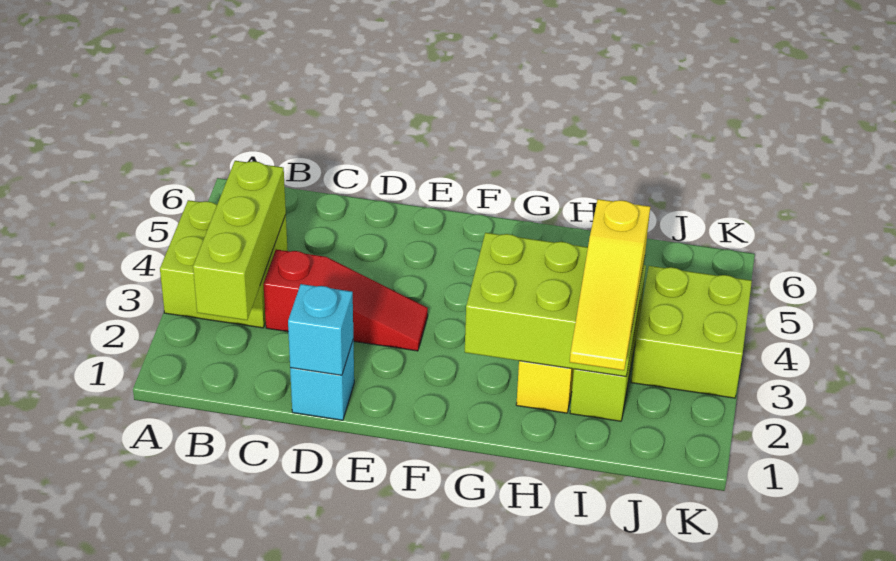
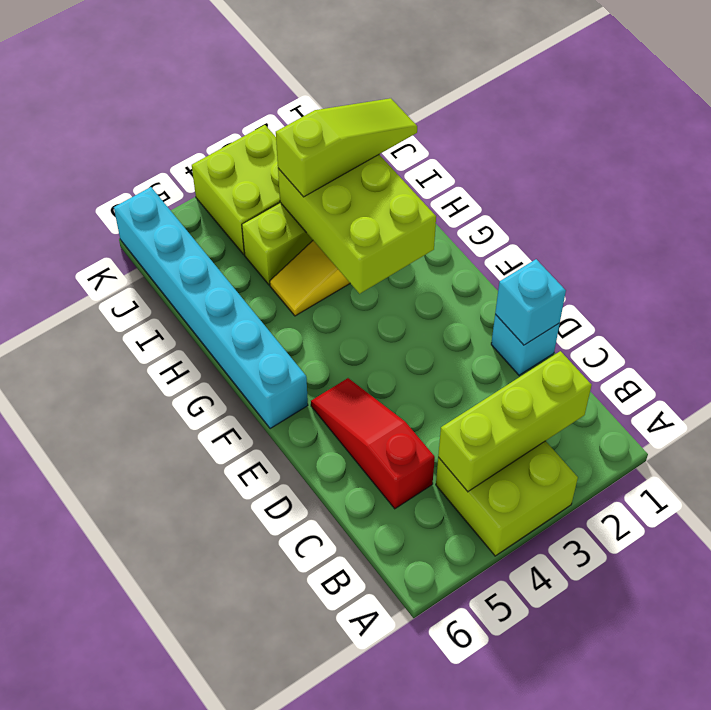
red slope C3:E3 level 1 top C -> red slope C5:E5 level 1 top C
none -> cyan brick F6:K6 level 1
yellow slope I1:I3 level 3 top 3 -> lime slope I1:I3 level 3 top 3

